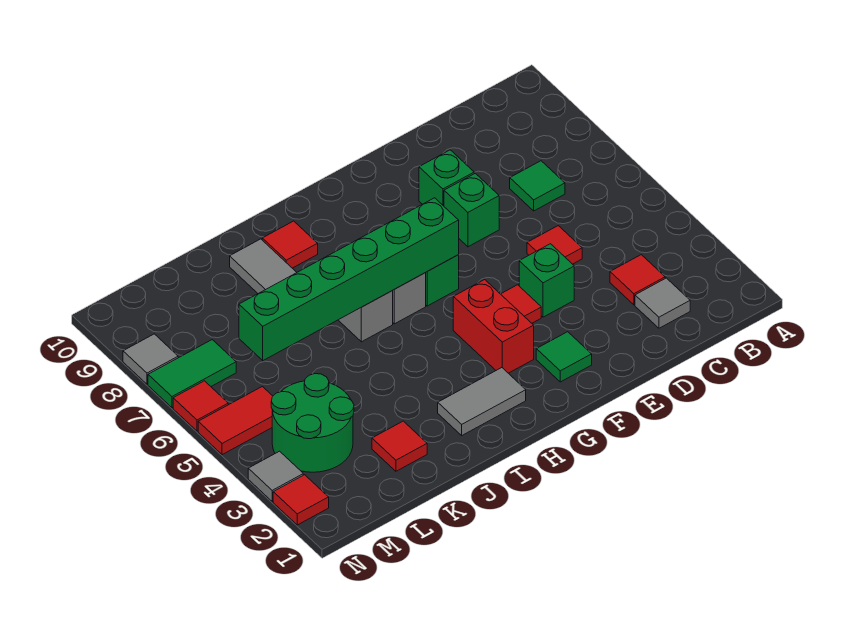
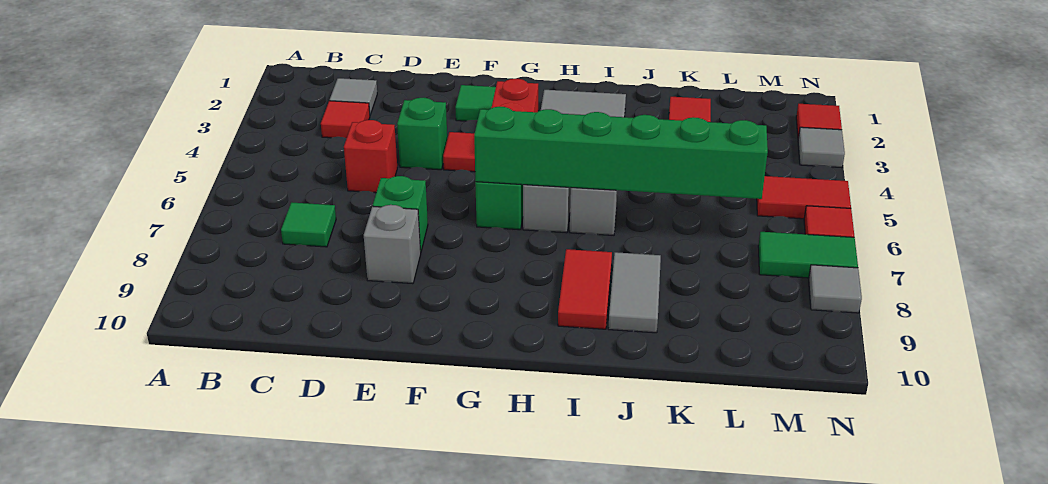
red tile D5 level 1 -> red brick D5 level 1
green brick E8 level 1 -> grey brick E8 level 1
red tile I9 level 1 -> red tile I8:I9 level 1
green round brick L3:M4 level 1 -> none

